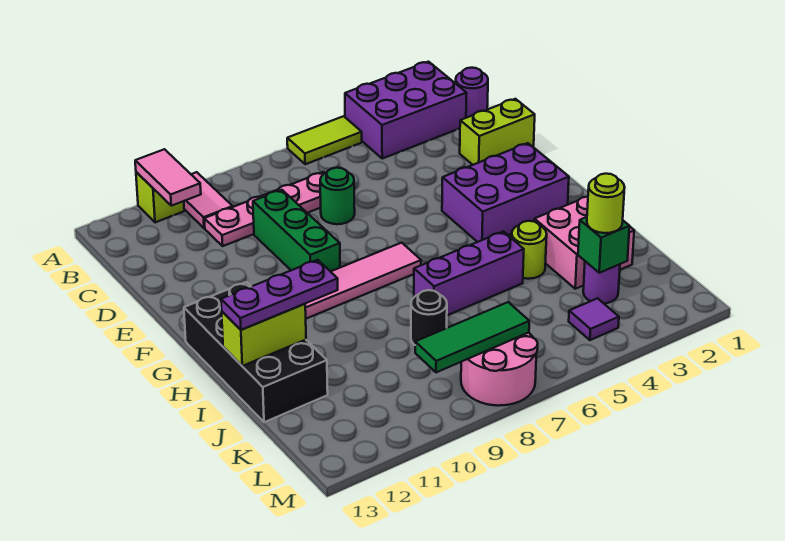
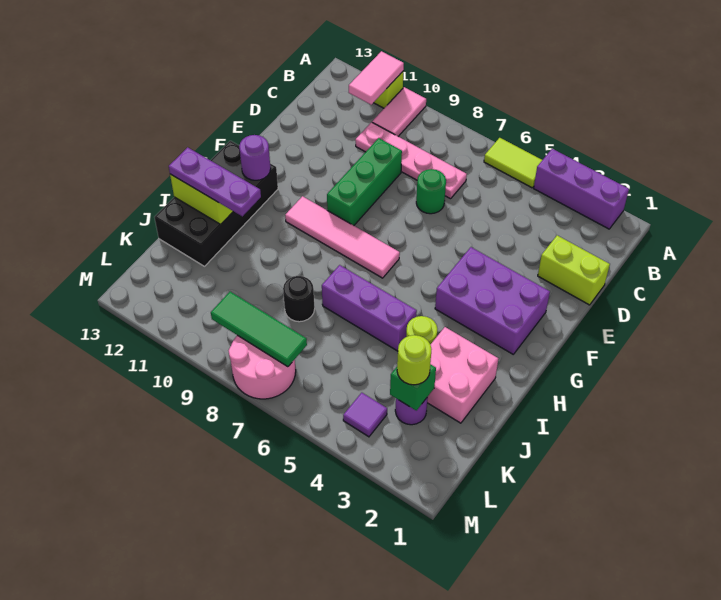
purple brick A2:B4 level 1 -> purple brick A2:A4 level 1
purple round brick B1 level 1 -> purple round brick G12 level 2

